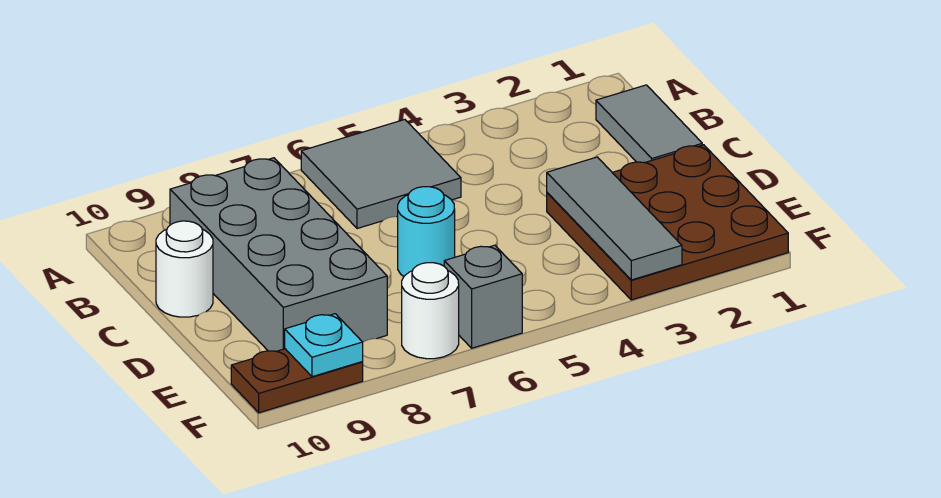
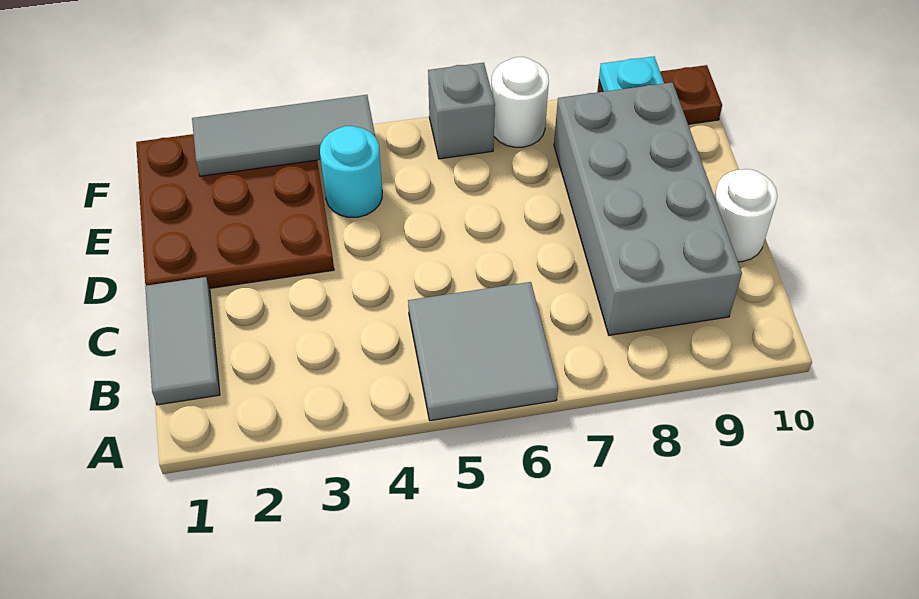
grey tile D3:F3 level 2 -> grey tile F2:F4 level 2
cyan round brick D6 level 1 -> cyan round brick E4 level 1

